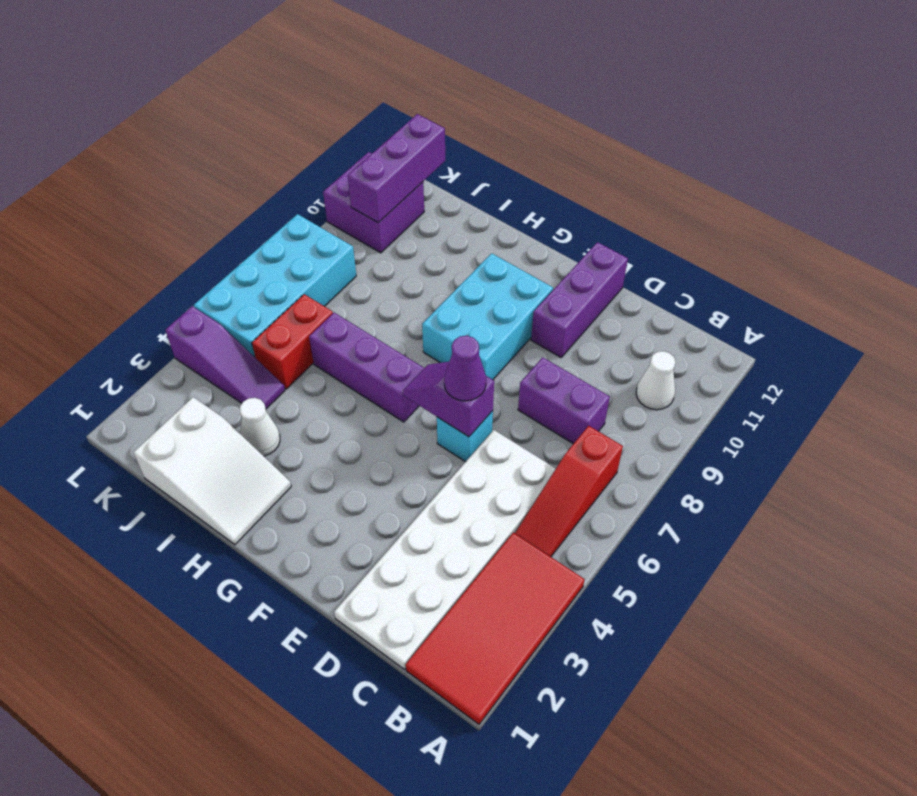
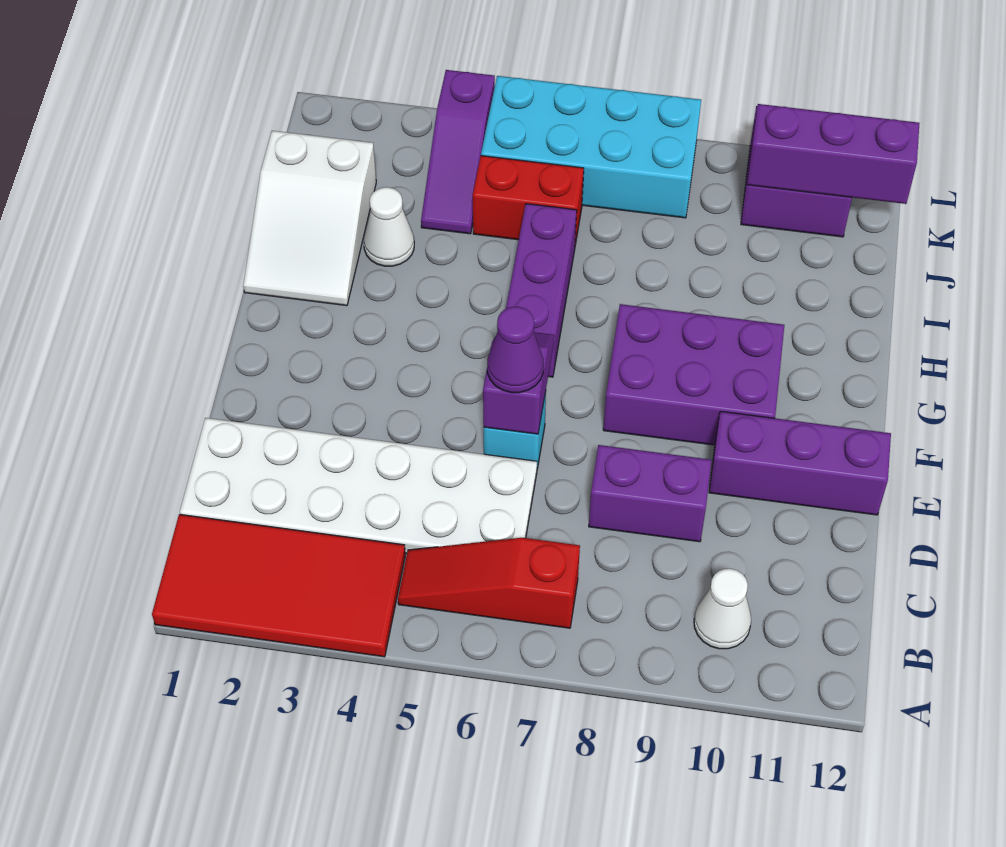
purple brick C8:D8 level 1 -> purple brick D8:D9 level 1
cyan brick F8:G10 level 1 -> purple brick F8:G10 level 1

